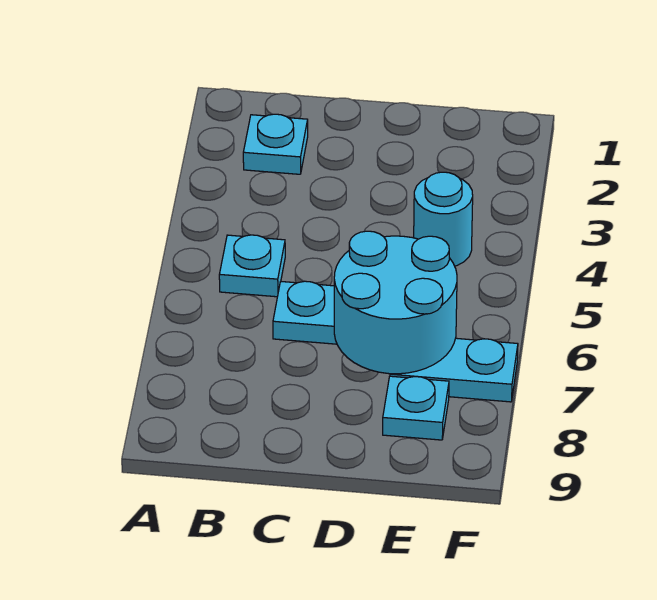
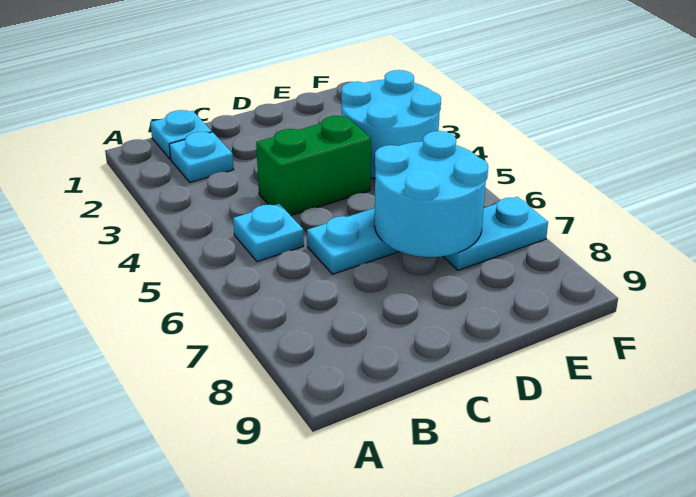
none -> green brick C4:D4 level 1
cyan round brick E4 level 1 -> cyan round brick E3:F4 level 1
cyan plate E8 level 1 -> cyan plate B1 level 1

